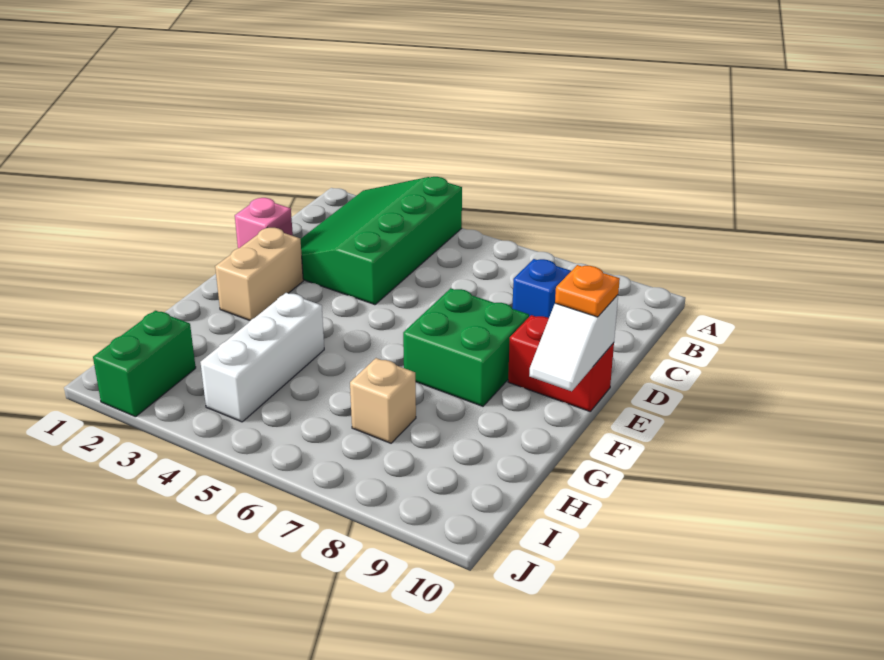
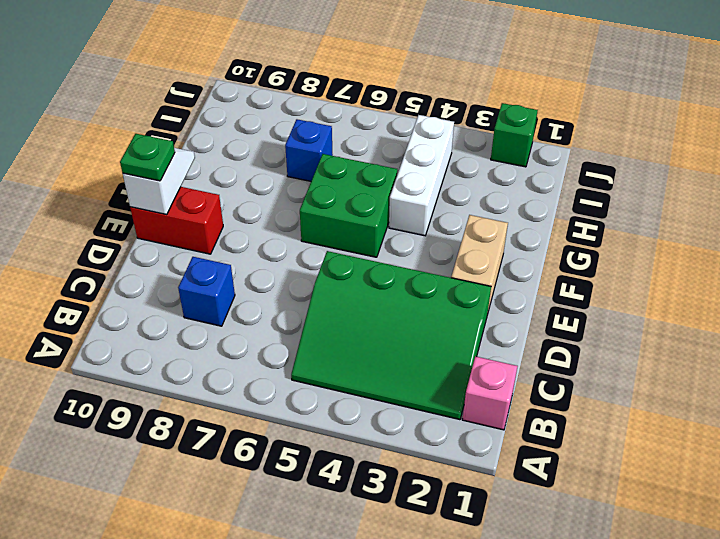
green slope A2:D4 level 1 top 4 -> green slope B2:D5 level 1 top D
pink brick D1 level 1 -> pink brick B1 level 1
green brick E7:F8 level 1 -> green brick F5:G6 level 1
orange plate E10 level 3 -> green plate E10 level 3
tan brick H7 level 1 -> blue brick H7 level 1
green brick I2:J2 level 1 -> green brick J2 level 1

